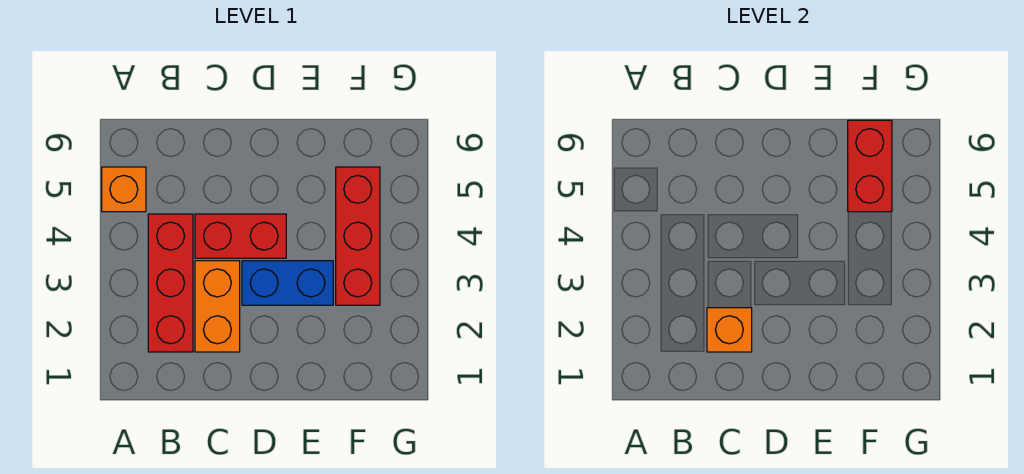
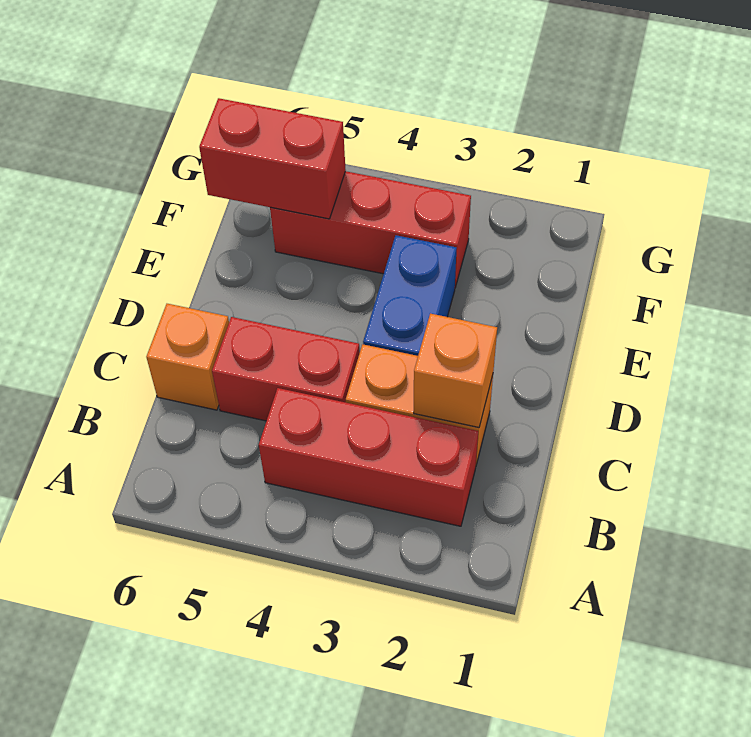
orange brick A5 level 1 -> orange brick C6 level 1
red brick C4:D4 level 1 -> red brick C4:C5 level 1

